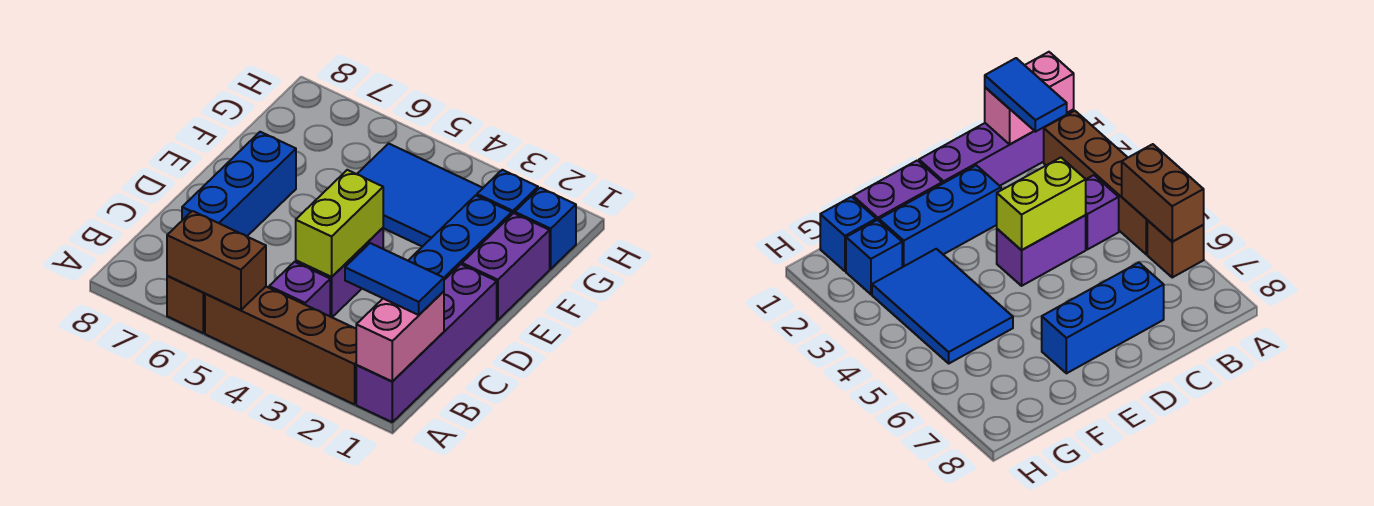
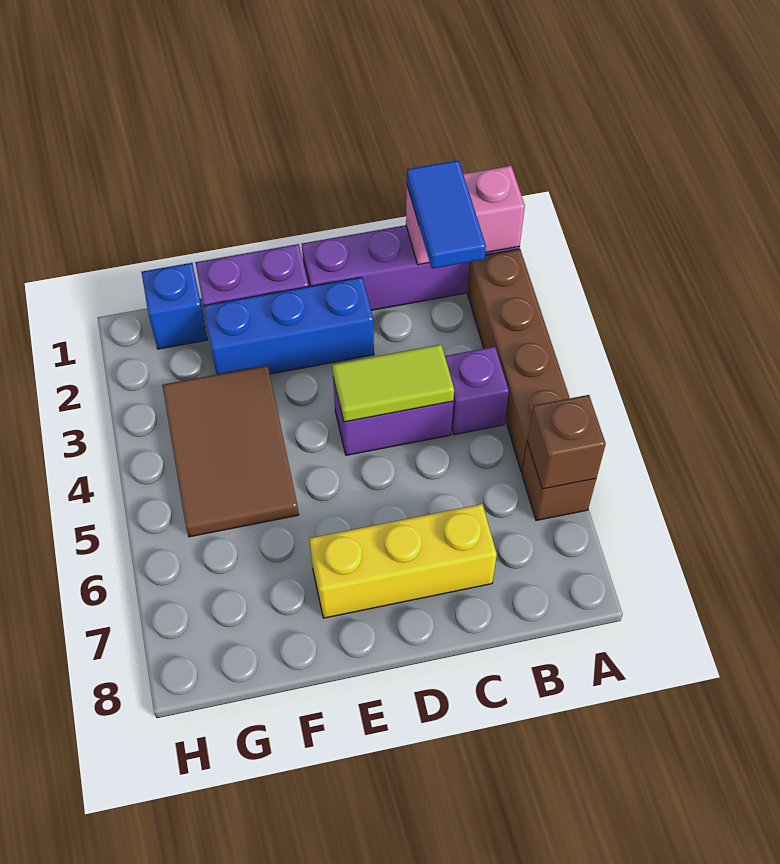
brown brick A5:A6 level 2 -> brown brick A6 level 2
lime brick C4:D4 level 2 -> lime tile C4:D4 level 2
blue brick C7:E7 level 1 -> yellow brick C7:E7 level 1
blue tile F3:G5 level 1 -> brown tile F3:G5 level 1
blue brick G2 level 1 -> none

